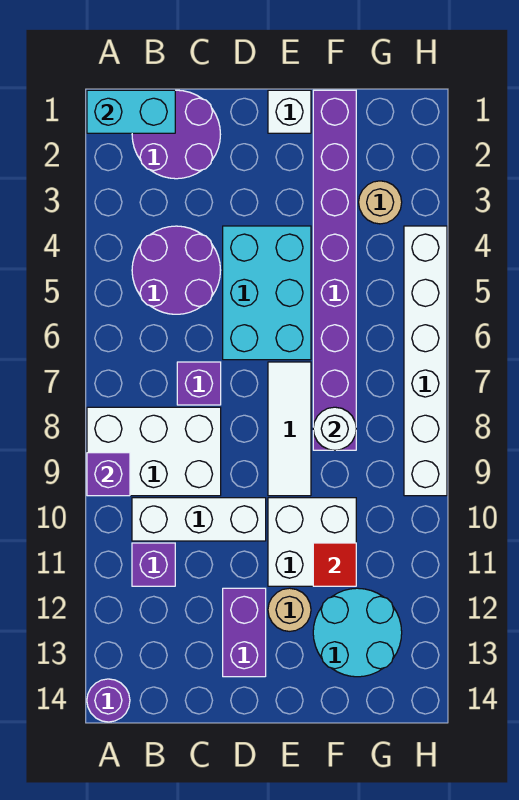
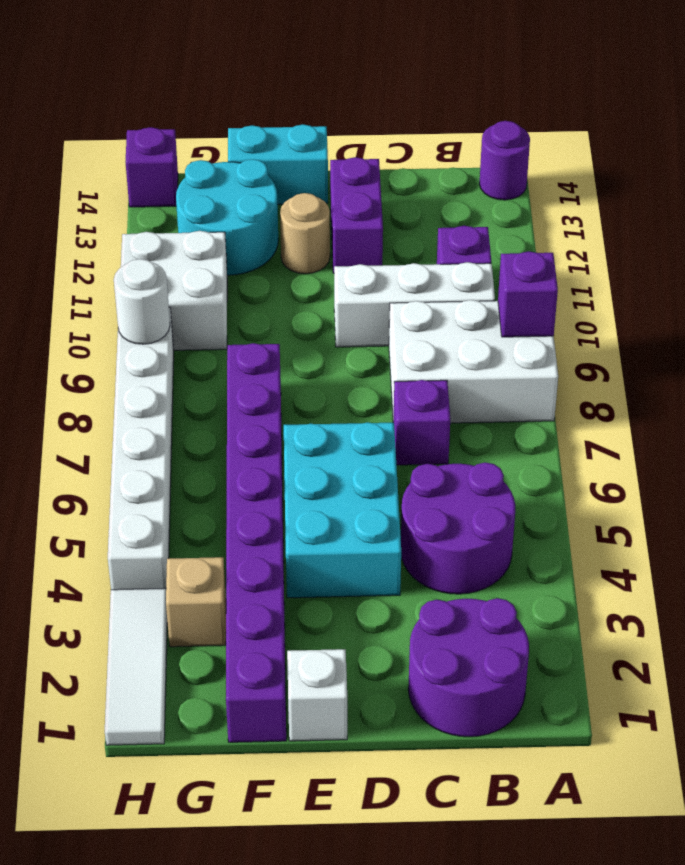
cyan brick A1:B1 level 2 -> cyan brick E14:F14 level 1
white tile E7:E9 level 1 -> white tile H1:H3 level 1
white brick E10:F11 level 1 -> white brick G10:H11 level 1
white round brick F8 level 2 -> white round brick H9 level 2
red tile F11 level 2 -> none
tan round brick G3 level 1 -> tan brick G3 level 1
none -> purple brick H14 level 1

